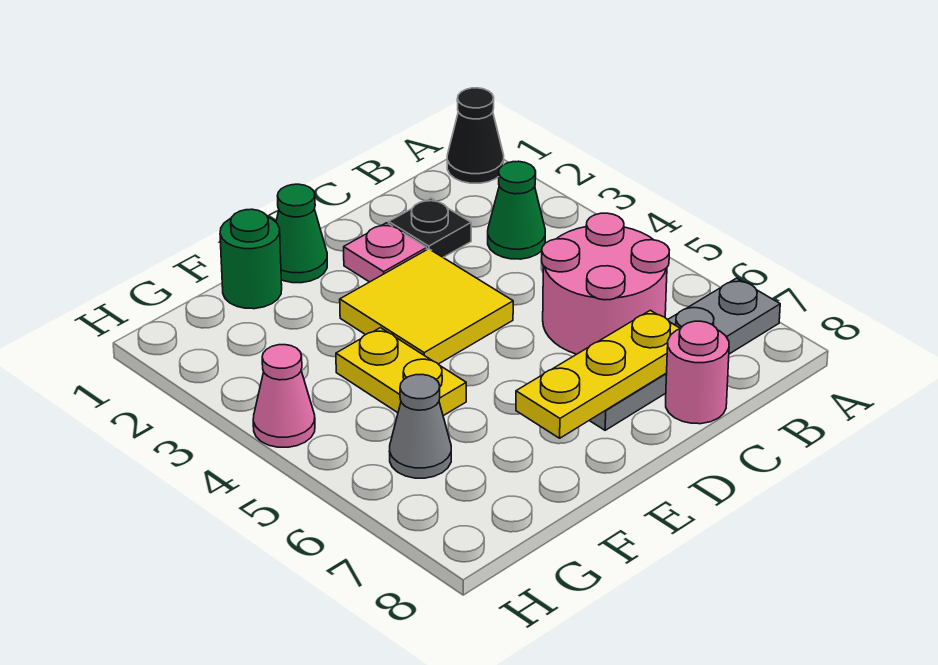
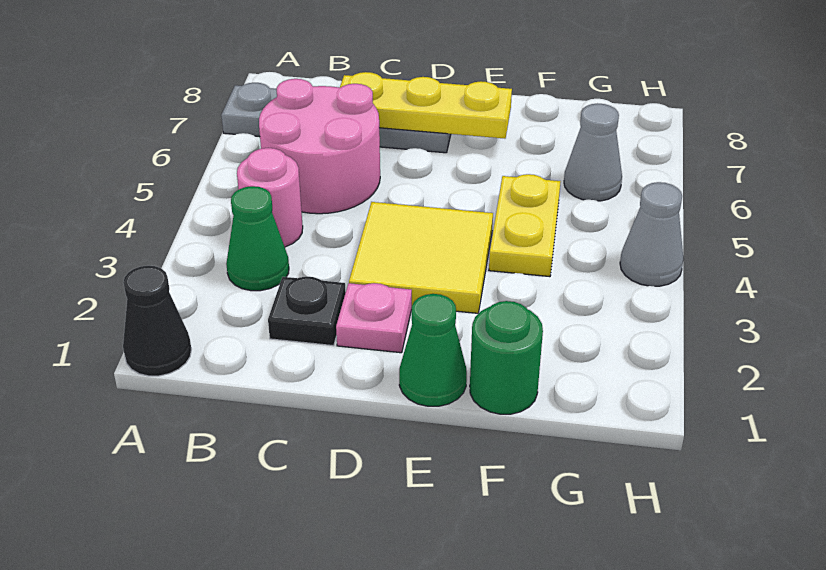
pink round brick C8 level 1 -> pink round brick B4 level 1
pink cone H4 level 1 -> grey cone H4 level 1

